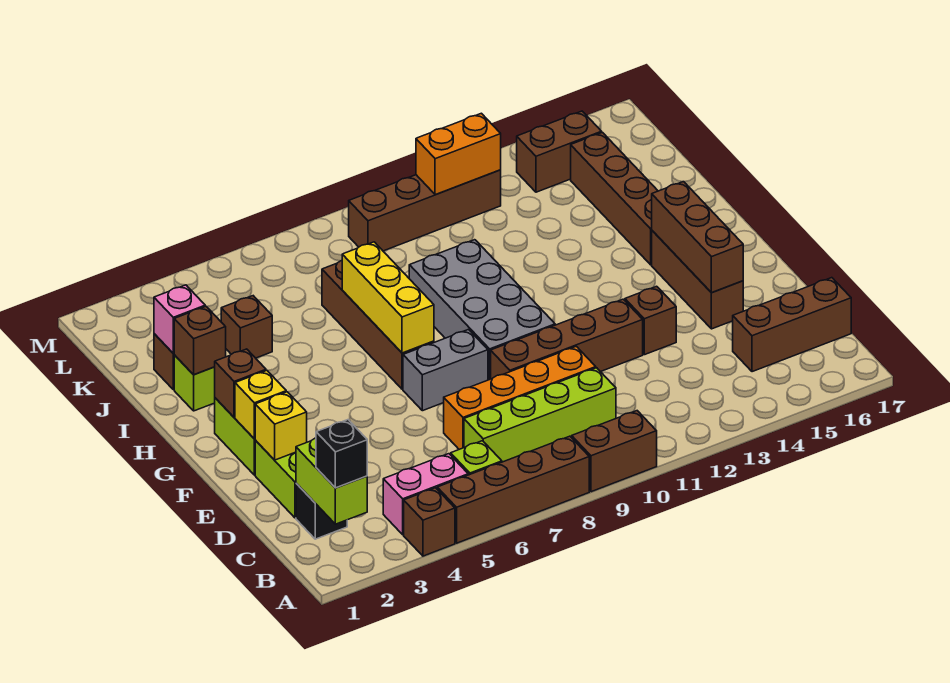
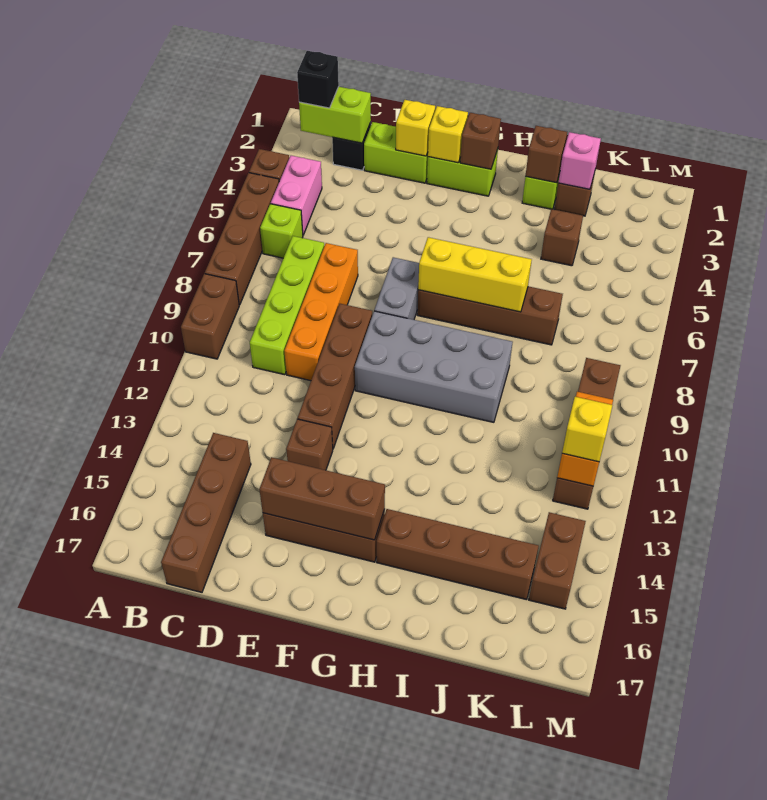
brown brick C15:C17 level 1 -> brown brick C14:C17 level 1
none -> yellow brick L12 level 3

